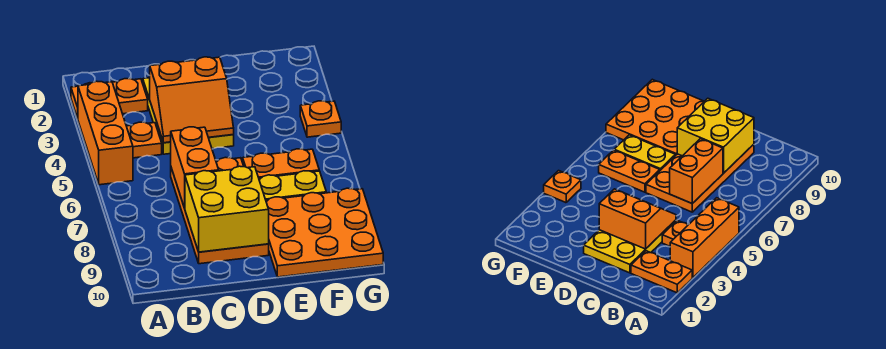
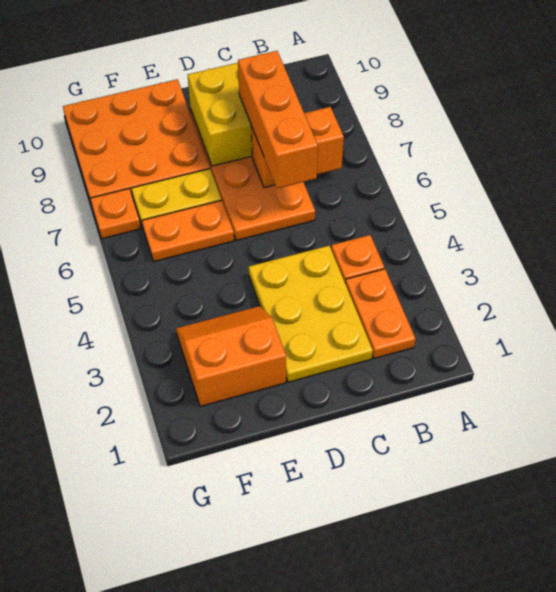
orange plate A2:B2 level 1 -> orange plate B2:B3 level 1
orange brick A3:A5 level 1 -> orange brick C6:C8 level 3
orange slope C3:D4 level 2 top 3 -> orange slope E2:F3 level 1 top 2
orange brick C6:C7 level 2 -> orange brick B7:C7 level 2
orange plate G4 level 1 -> orange plate G7 level 1

